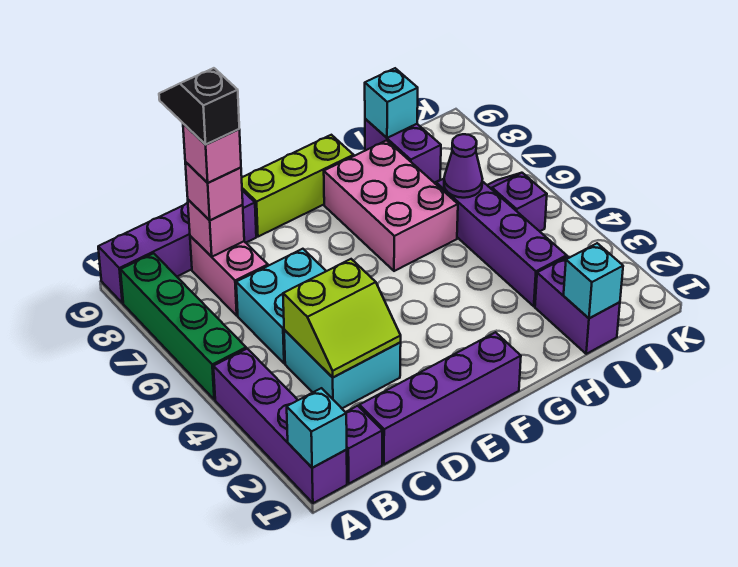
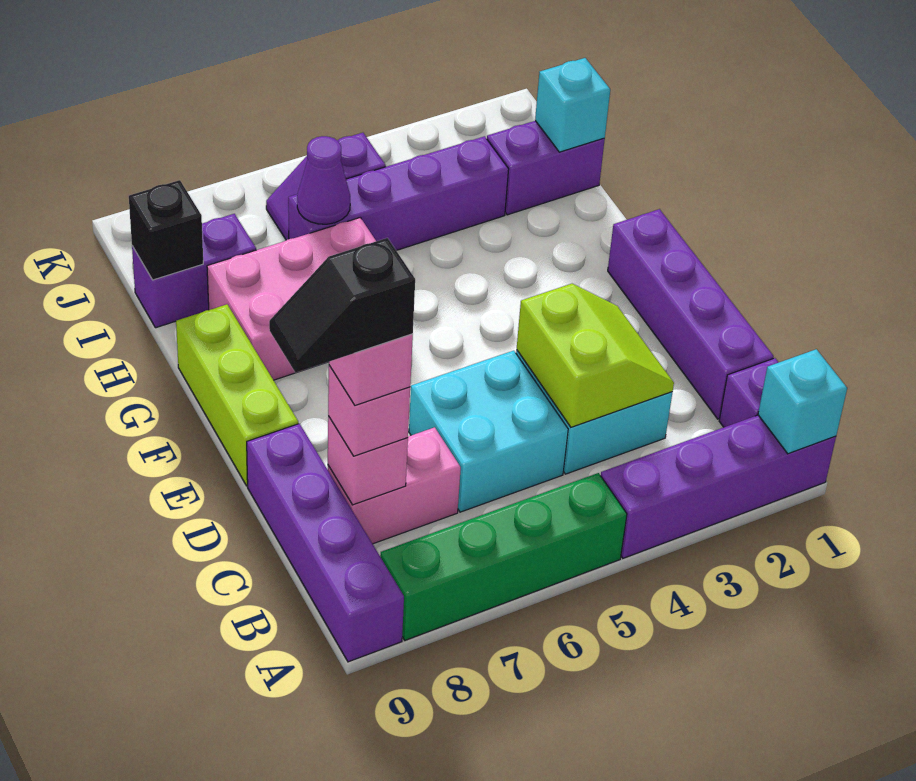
cyan brick I9 level 2 -> black brick I9 level 2

